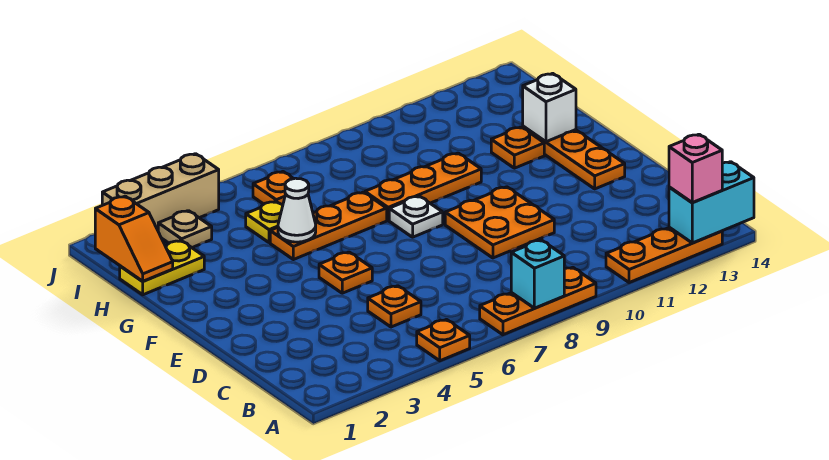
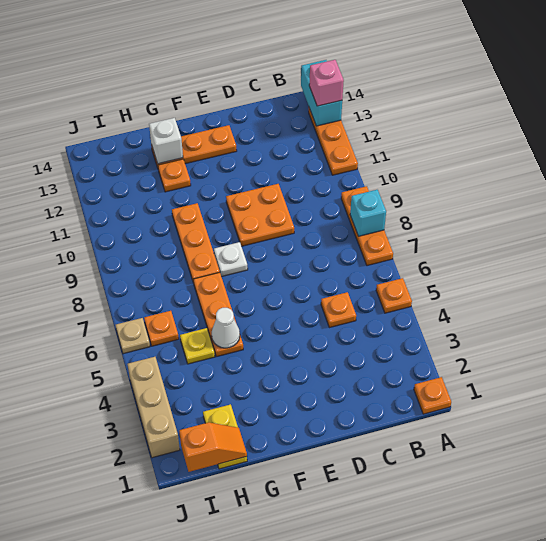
orange plate E5 level 1 -> orange plate A1 level 1
tan plate I3 level 1 -> tan plate J6 level 1

